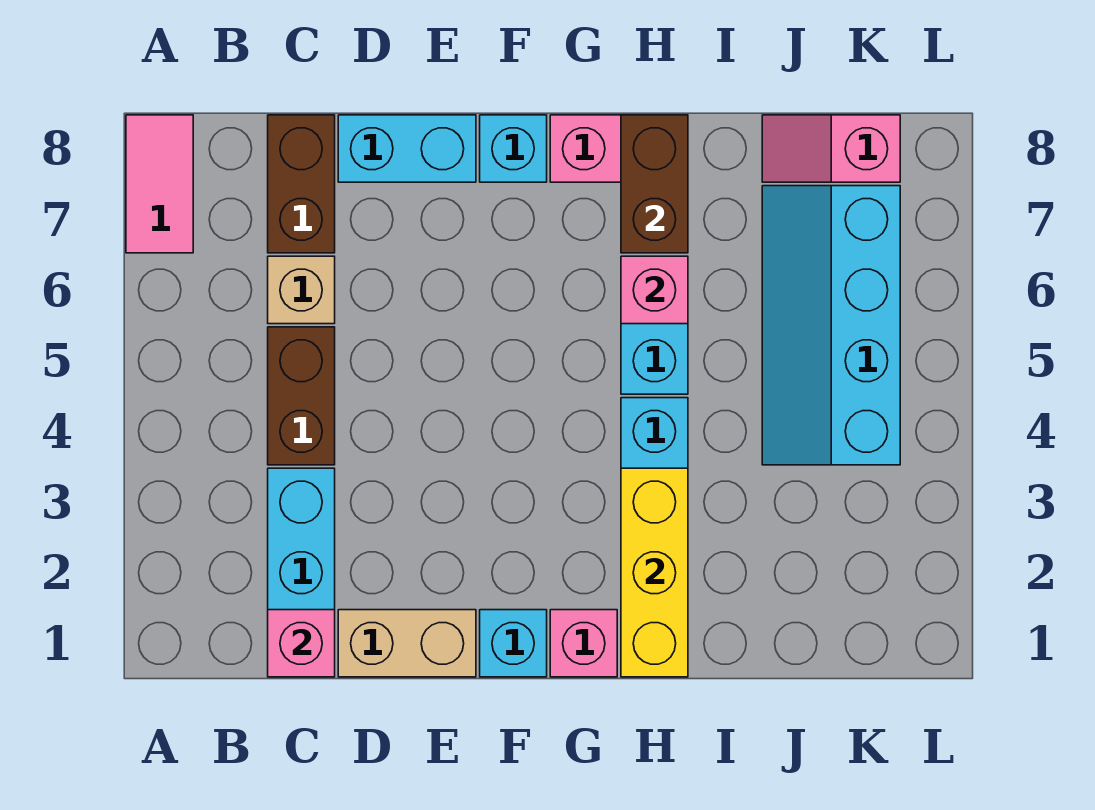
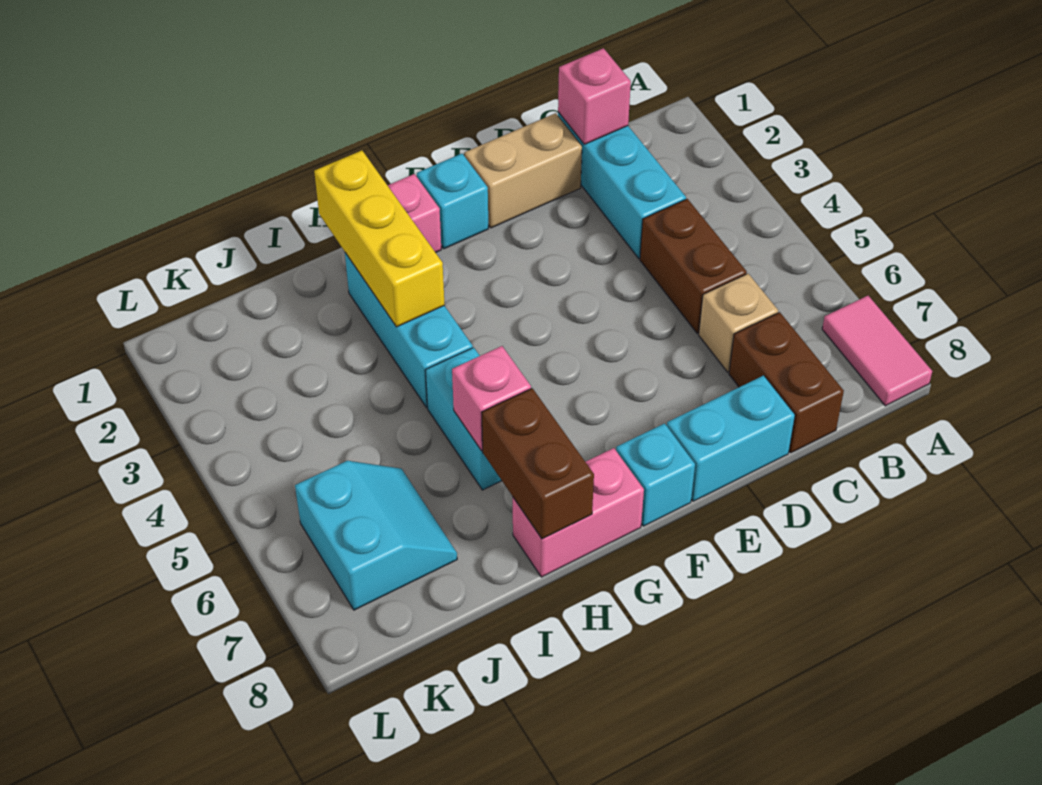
cyan slope J4:K7 level 1 top K -> cyan slope J6:K7 level 1 top K
pink slope J8:K8 level 1 top K -> none

